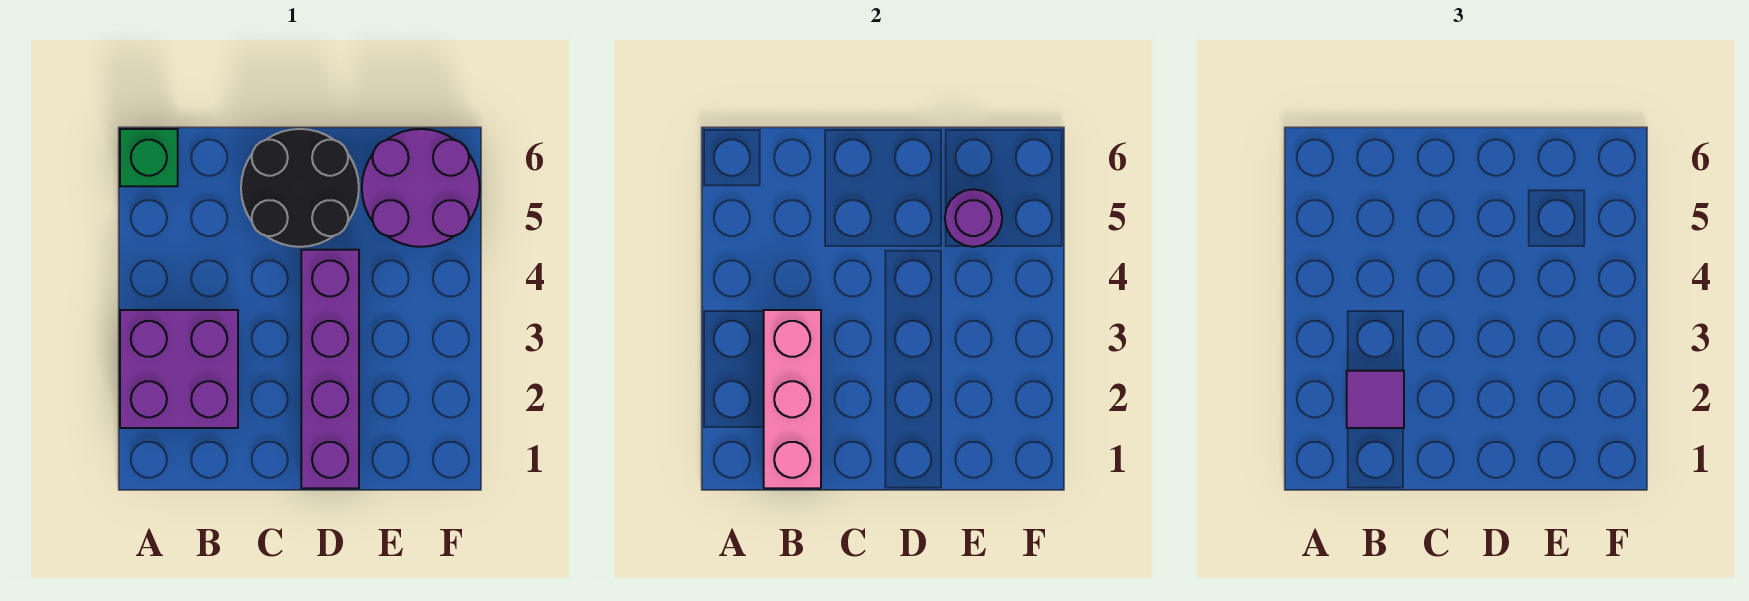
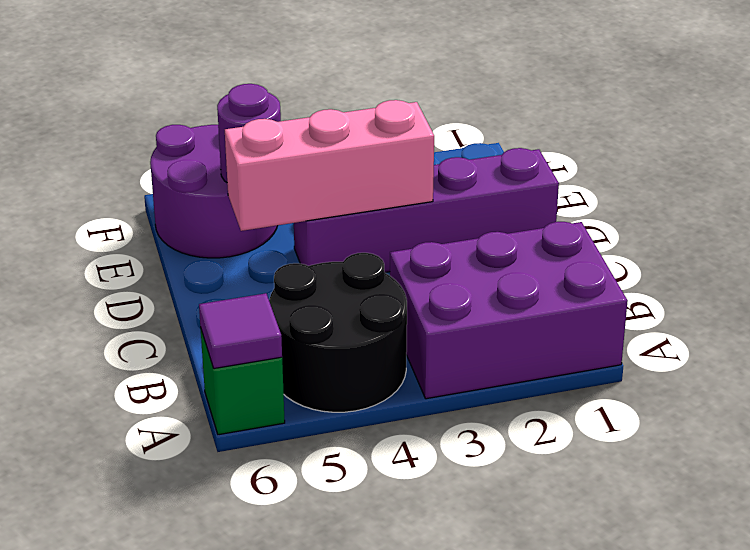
purple brick A2:B3 level 1 -> purple brick A1:B3 level 1
pink brick B1:B3 level 2 -> pink brick D3:D5 level 2
purple tile B2 level 3 -> purple tile A6 level 2
black round brick C5:D6 level 1 -> black round brick A4:B5 level 1

